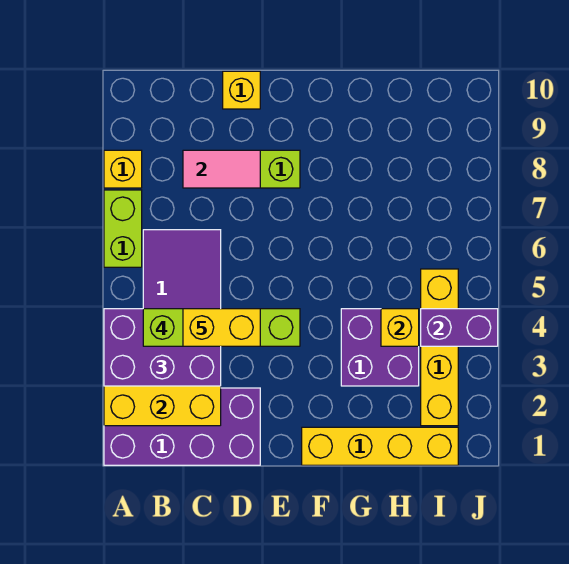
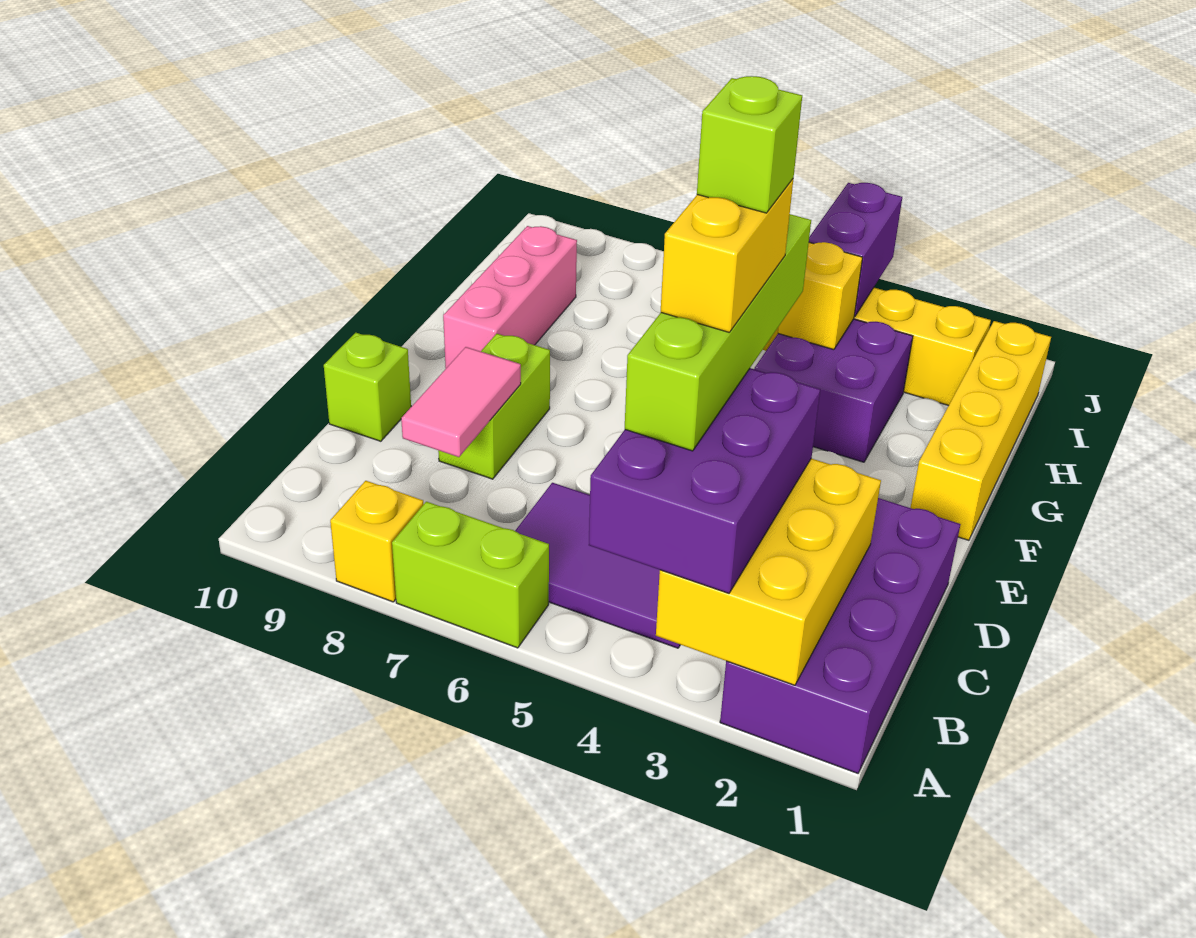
none -> lime brick D4 level 6
yellow brick D10 level 1 -> lime brick D10 level 1
none -> pink brick F9:H9 level 1

